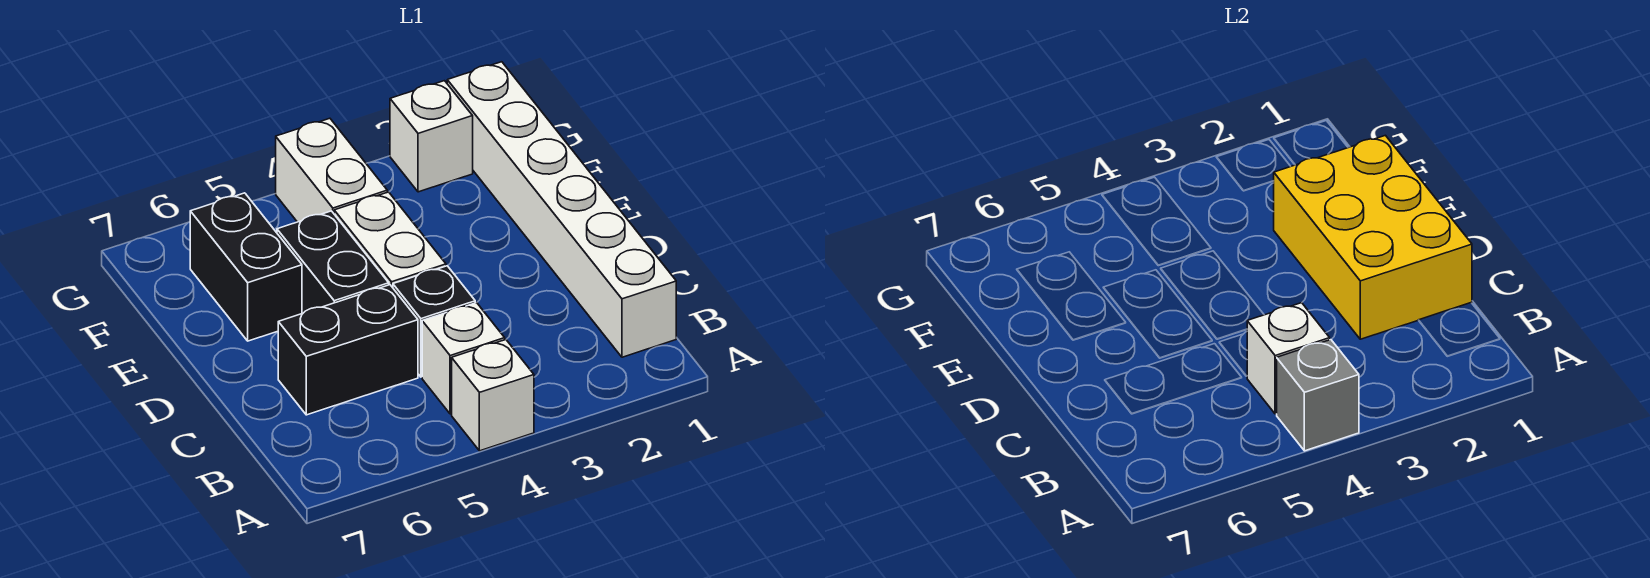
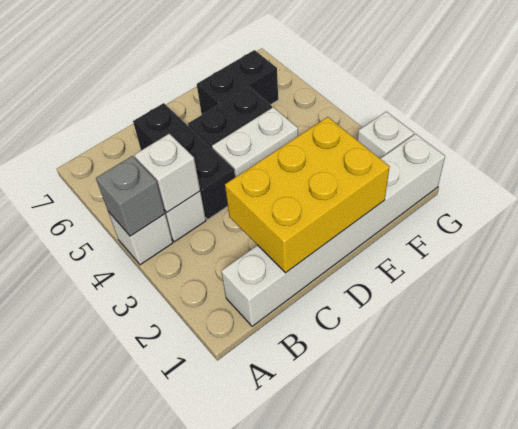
white brick F4:G4 level 1 -> none

